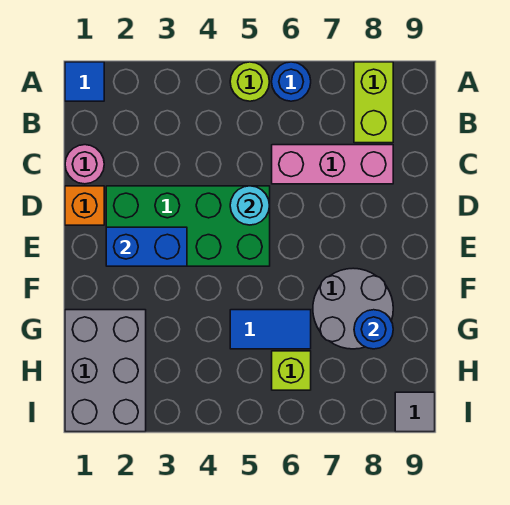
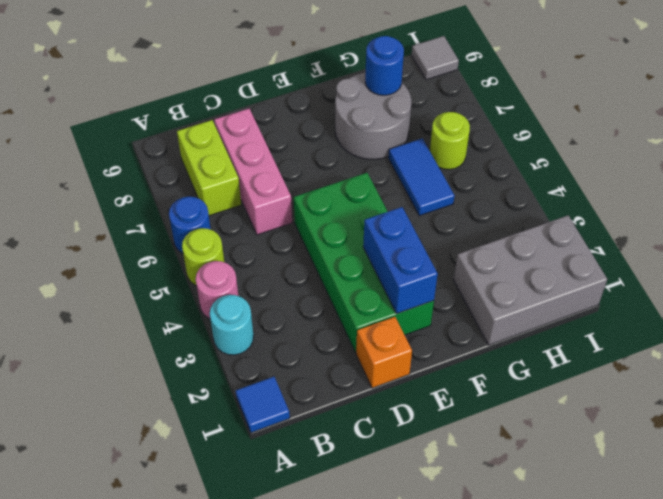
lime brick A8:B8 level 1 -> lime brick B7:B8 level 1
pink round brick C1 level 1 -> pink round brick A4 level 1
cyan round brick D5 level 2 -> cyan round brick A3 level 1
lime brick H6 level 1 -> lime round brick H6 level 1

